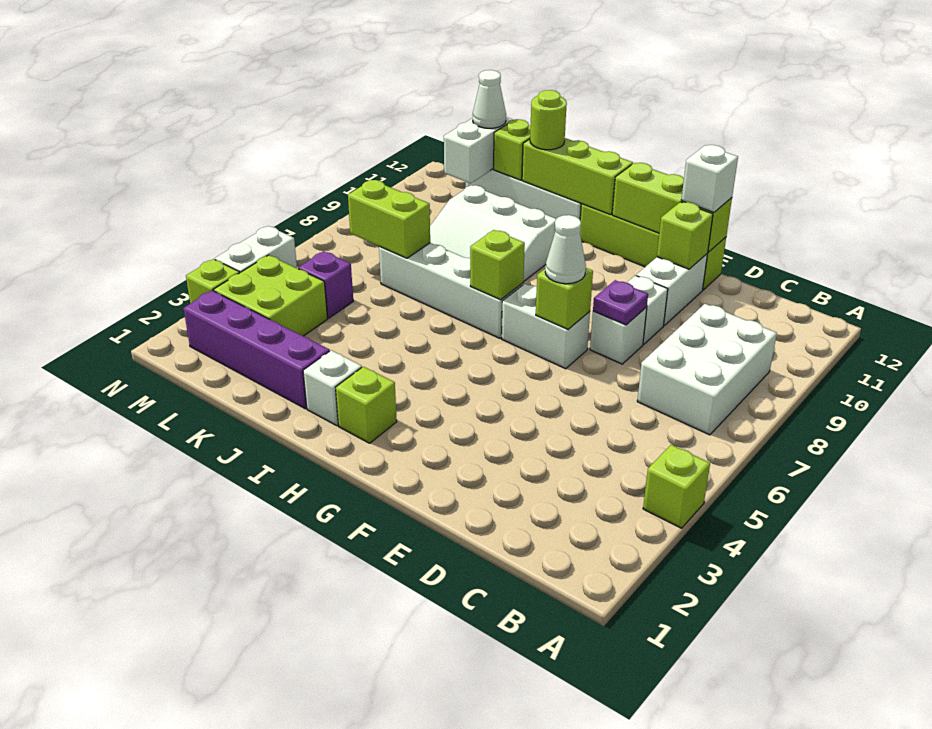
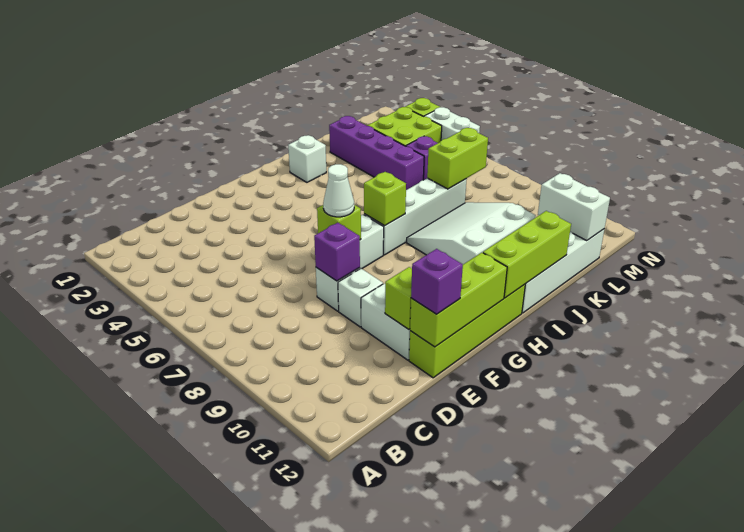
lime brick A4 level 1 -> none
white brick B7:C9 level 1 -> none
purple plate E8 level 2 -> purple brick E8 level 2
white brick E12 level 3 -> purple brick E12 level 3
lime brick H2 level 1 -> none
purple brick J2:M2 level 1 -> purple brick K2:K5 level 1
lime round brick J12 level 3 -> none
lime brick K12 level 2 -> none
white cone L12 level 3 -> none

